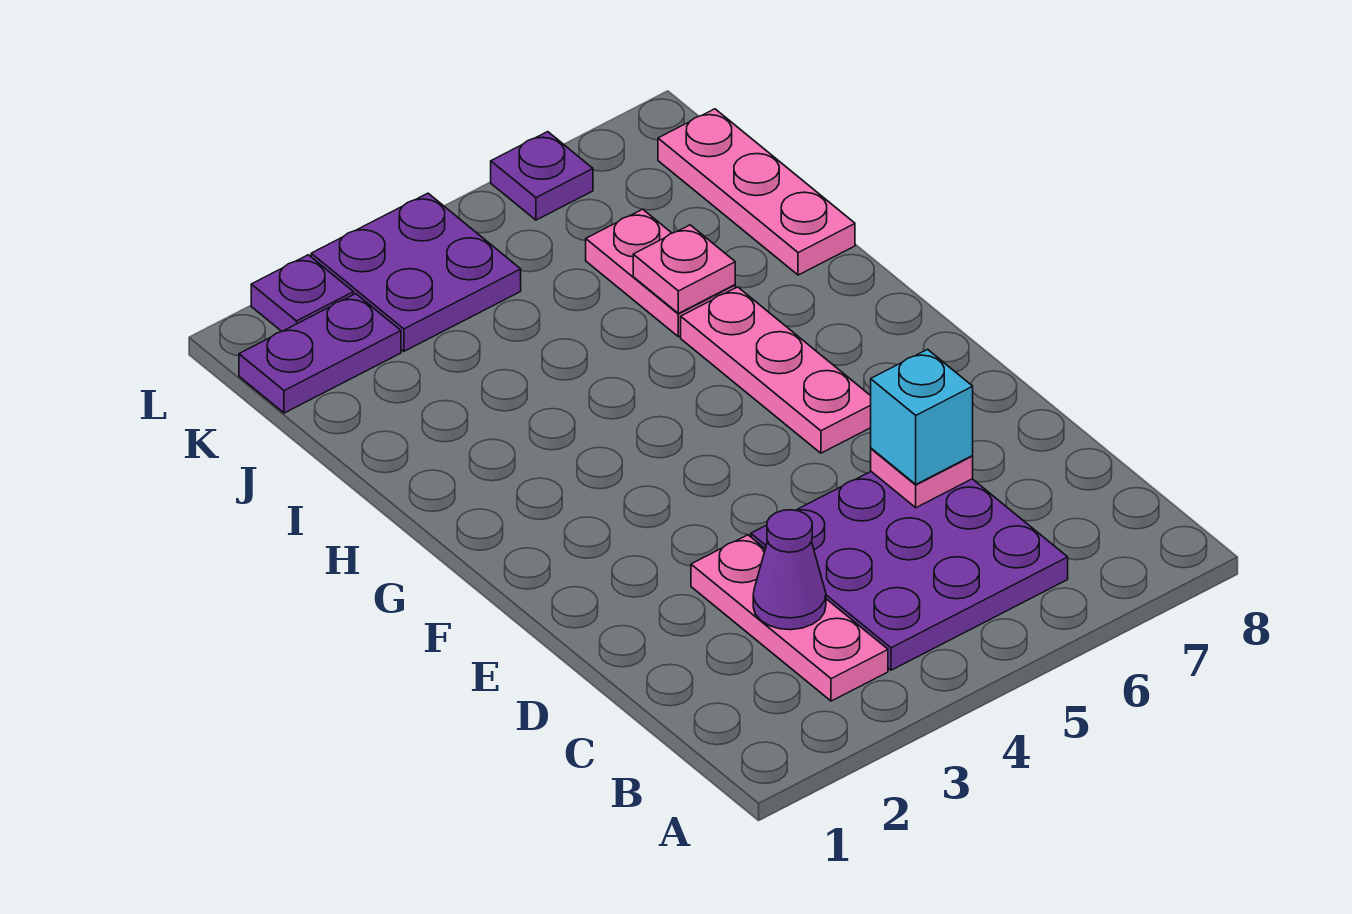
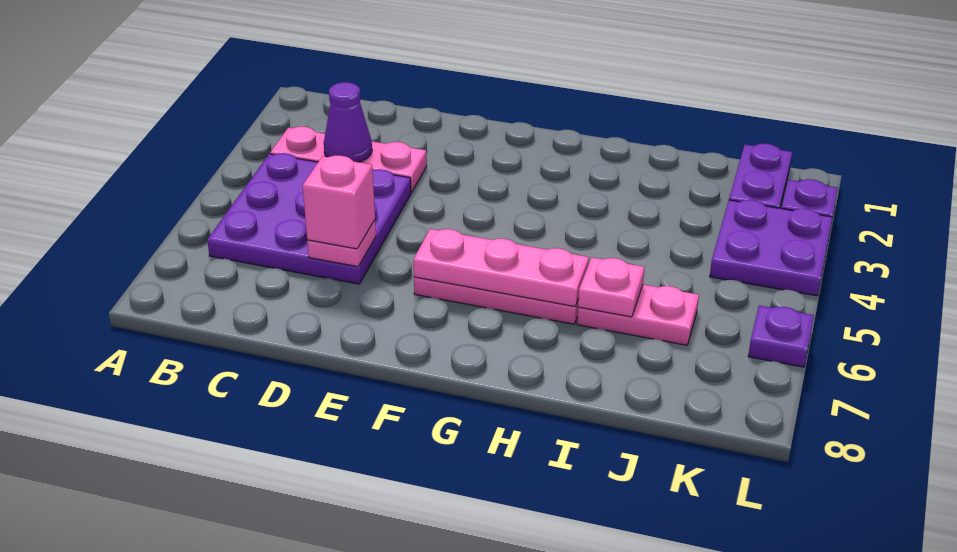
cyan brick D6 level 3 -> pink brick D6 level 3
pink plate I8:K8 level 1 -> pink plate F6:H6 level 2

